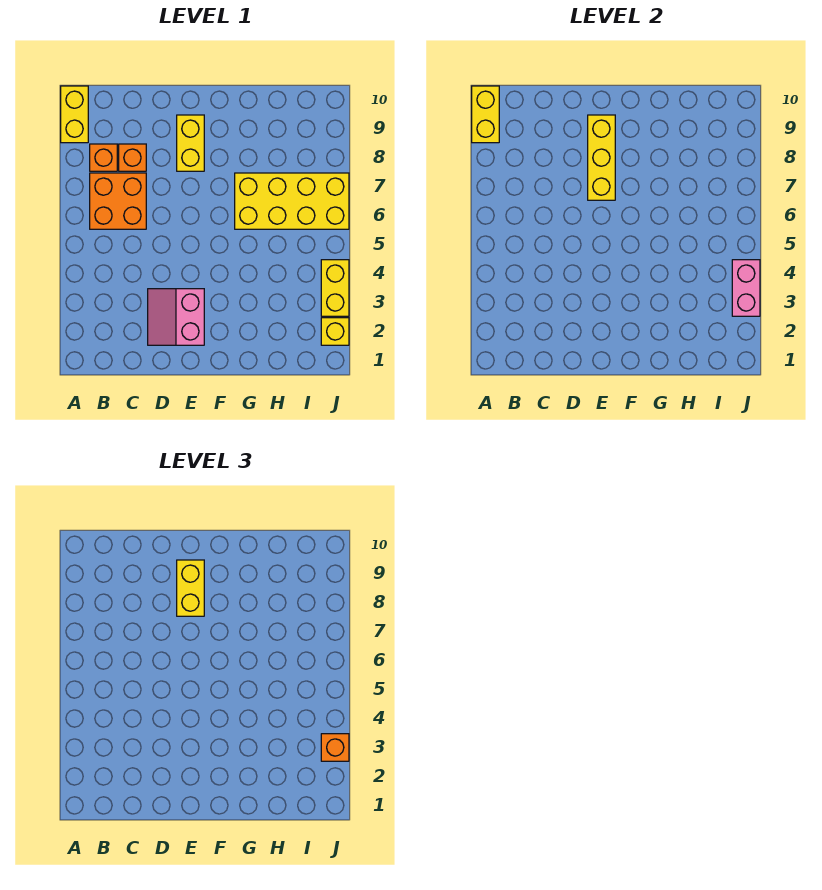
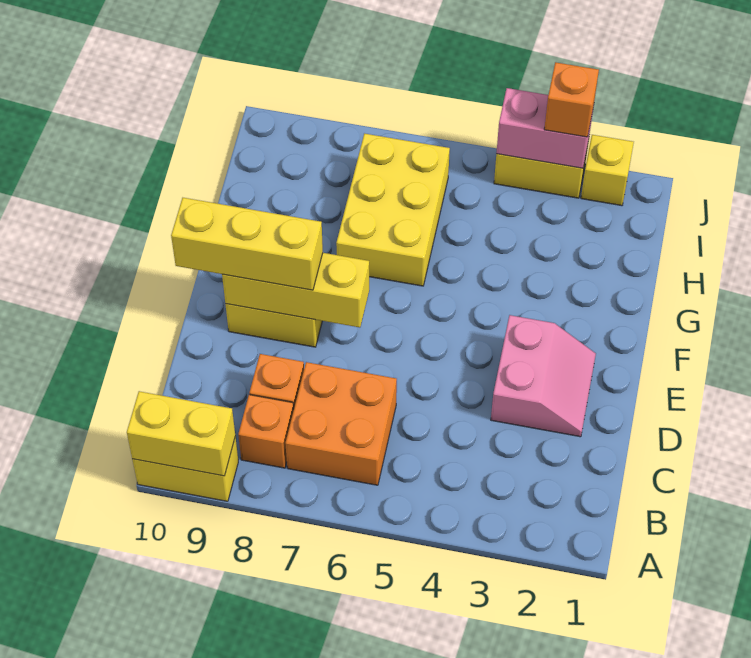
pink slope D2:E3 level 1 top E -> pink slope D2:E3 level 1 top 3
yellow brick E8:E9 level 3 -> yellow brick E8:E10 level 3
yellow brick G6:J7 level 1 -> yellow brick G6:I7 level 1

